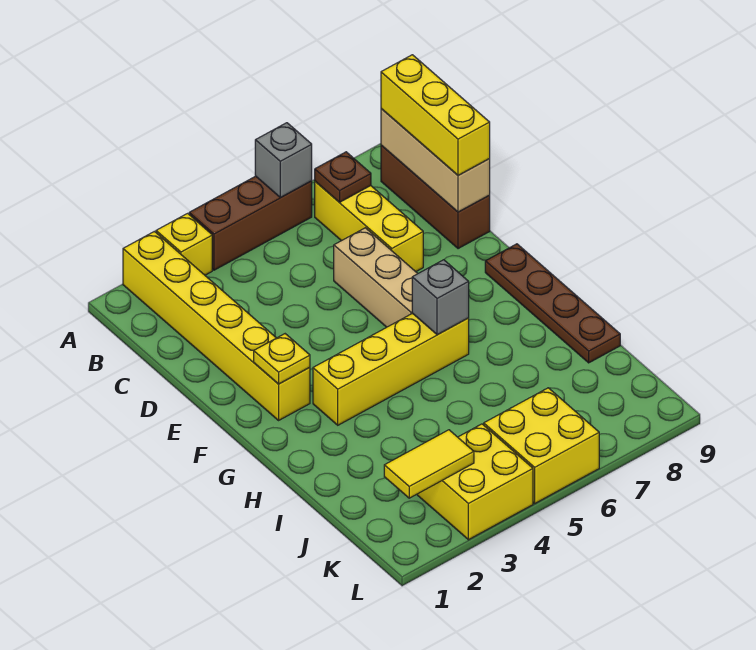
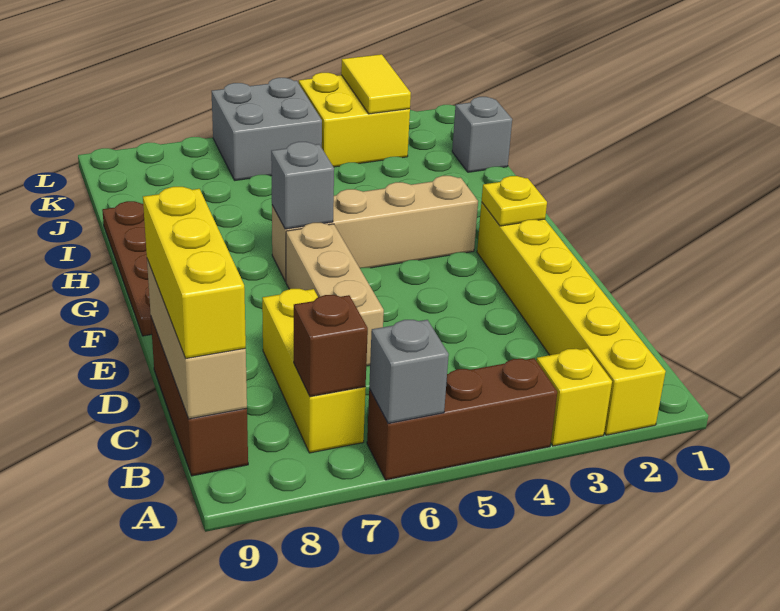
brown plate B7 level 2 -> brown brick B7 level 2
yellow brick G3:G6 level 1 -> tan brick G3:G6 level 1
none -> grey brick J1 level 1
yellow tile K2:K3 level 2 -> yellow tile K3:L3 level 2
yellow brick K5:L6 level 1 -> grey brick K5:L6 level 1

